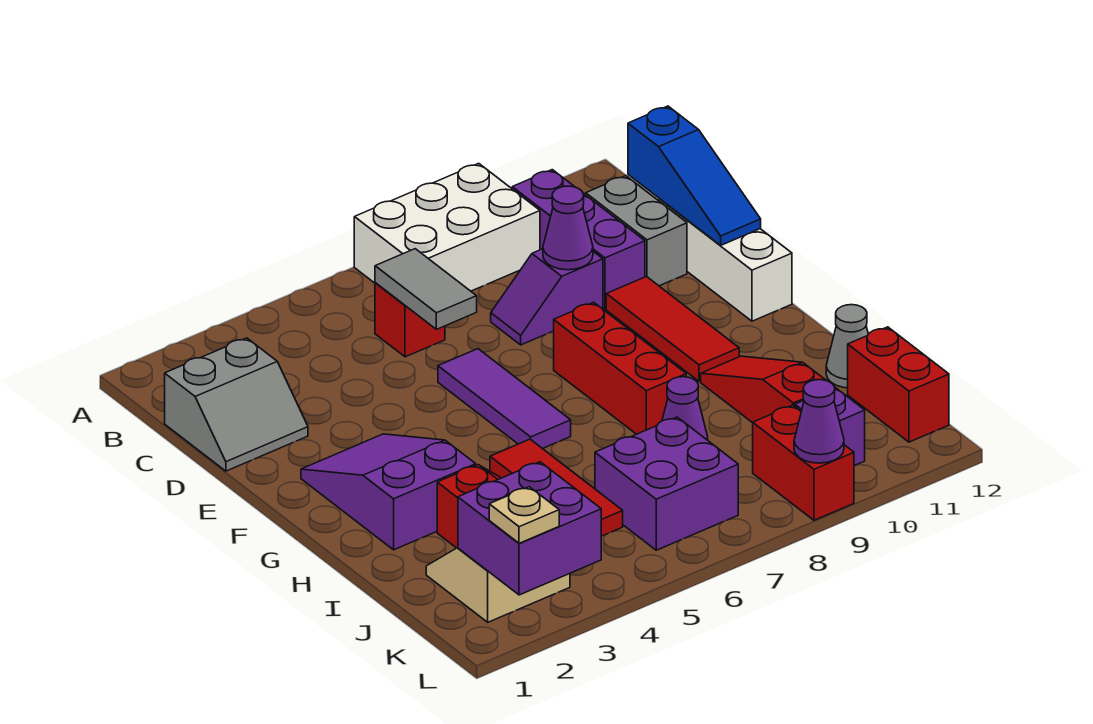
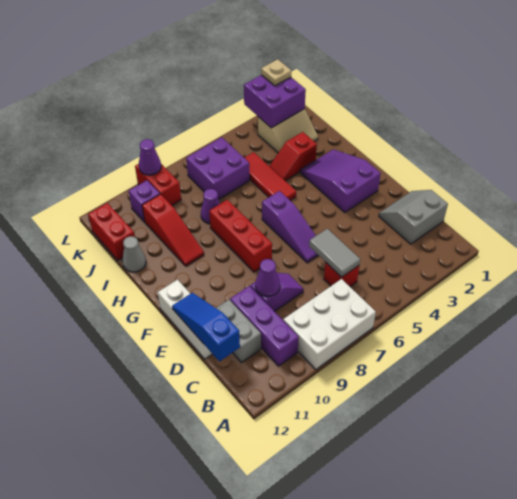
purple tile E6:G6 level 1 -> purple slope E6:G6 level 1 top G
red tile E10:G10 level 1 -> none
purple slope F2:H3 level 1 top H -> purple slope F2:H3 level 1 top F

